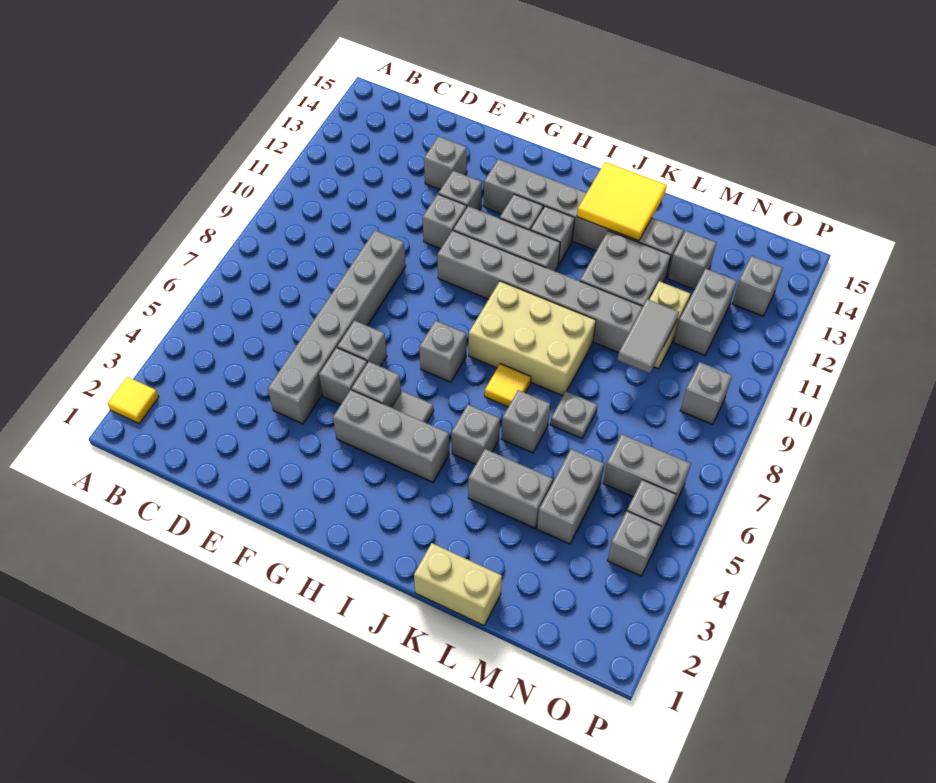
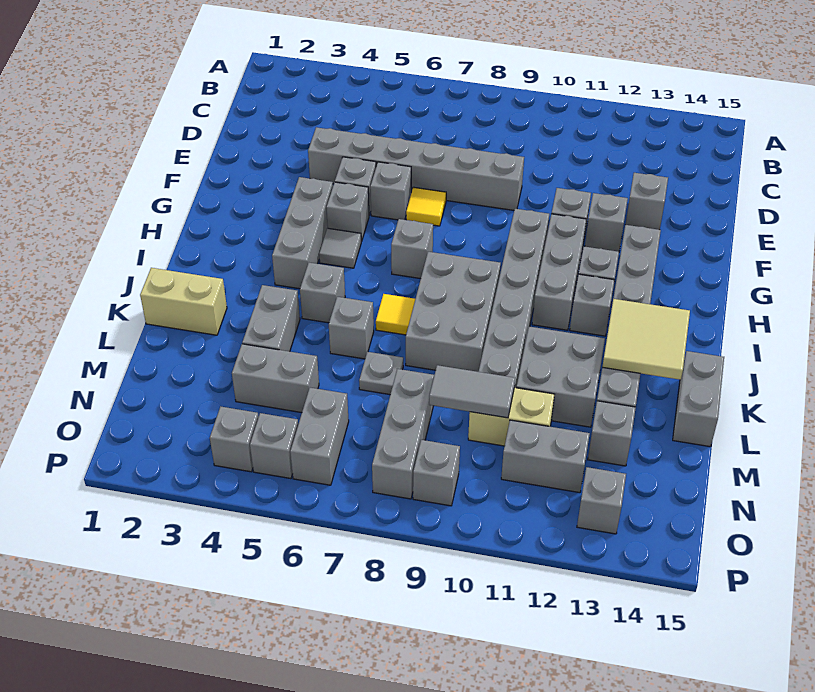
yellow tile A2 level 1 -> yellow tile F7 level 1
tan brick I8:K9 level 1 -> grey brick I8:K9 level 1
yellow tile J13:K14 level 2 -> tan tile J13:K14 level 2
tan brick K1:L1 level 1 -> tan brick K1:K2 level 1
none -> grey brick K15:L15 level 1
none -> grey brick M8:O8 level 1

